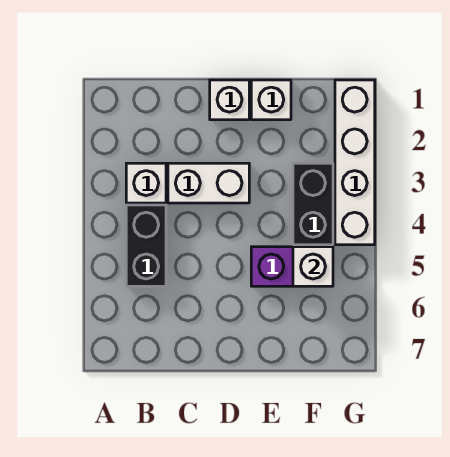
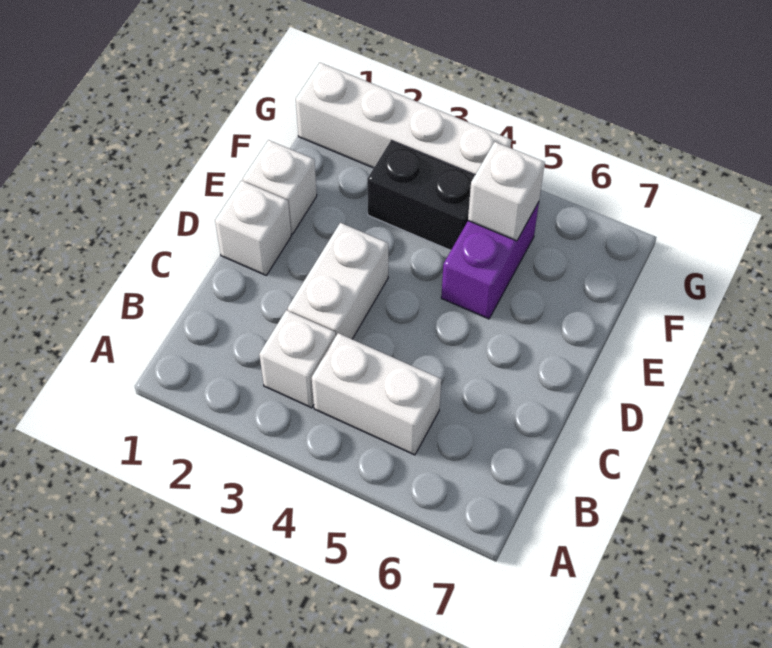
black brick B4:B5 level 1 -> white brick B4:B5 level 1

